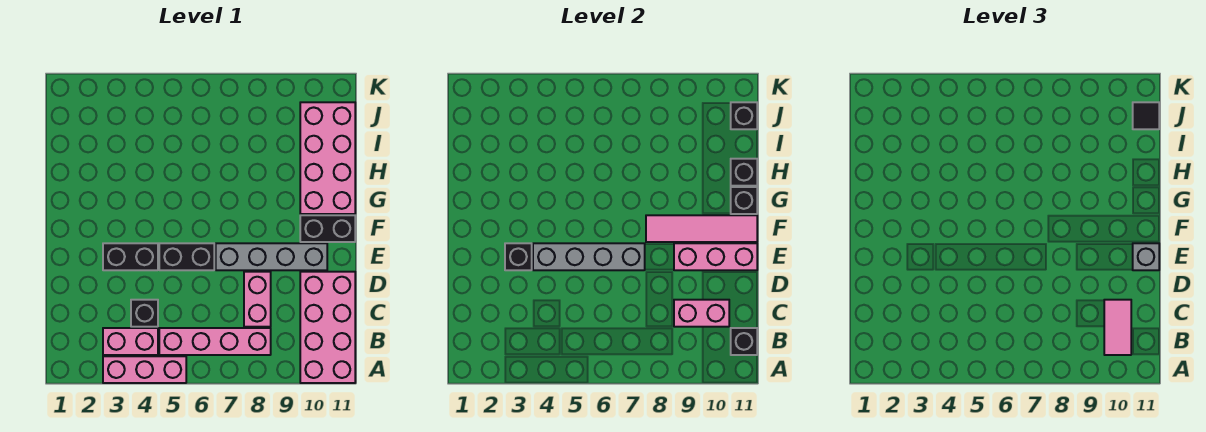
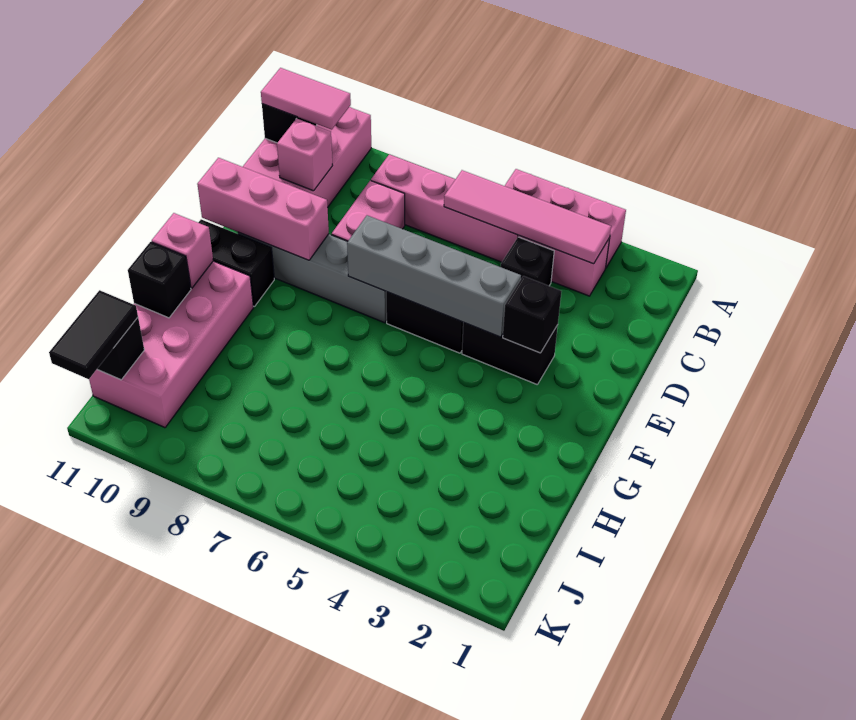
pink tile B10:C10 level 3 -> pink tile B10:B11 level 3
pink brick C9:C10 level 2 -> pink brick C10 level 2
grey brick E11 level 3 -> none
pink tile F8:F11 level 2 -> pink tile B3:B6 level 2
black brick G11 level 2 -> pink brick G11 level 2
black tile J11 level 3 -> black tile J11:K11 level 3

